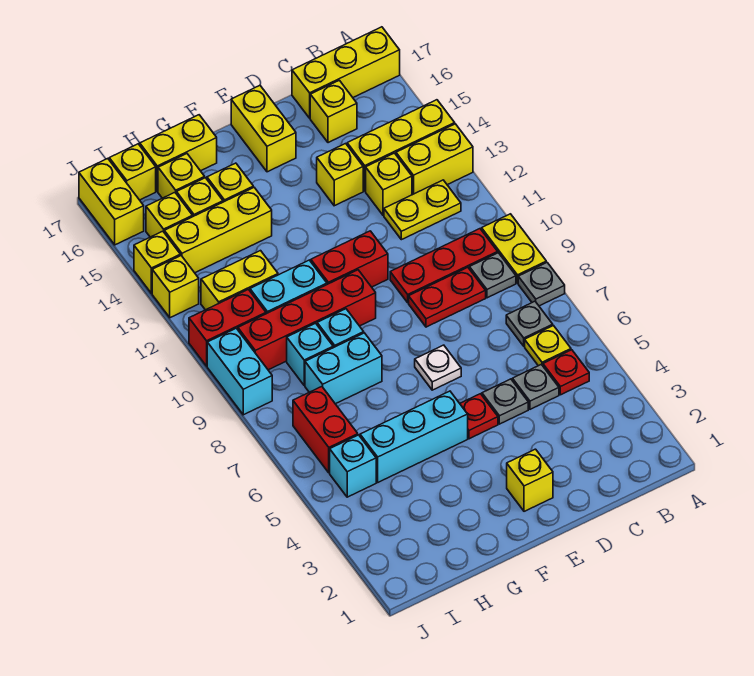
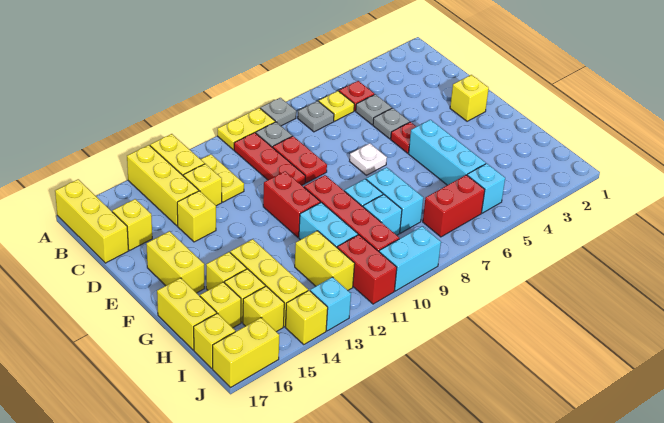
yellow brick E16:E17 level 1 -> yellow brick E16:F16 level 1
yellow brick J13 level 1 -> cyan brick J13 level 1

